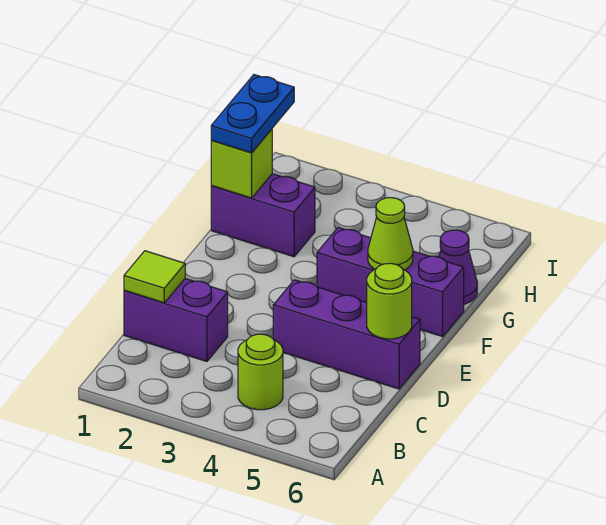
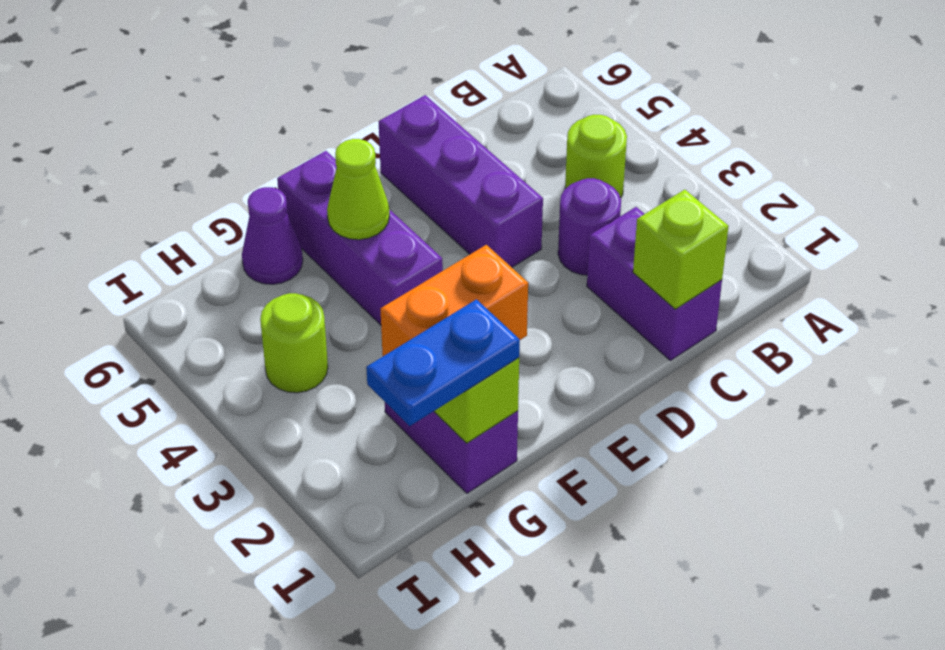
lime tile C1 level 2 -> lime brick C1 level 2
none -> purple round brick C3 level 1
lime round brick D6 level 2 -> lime round brick H4 level 1
none -> orange brick F2:G2 level 2

